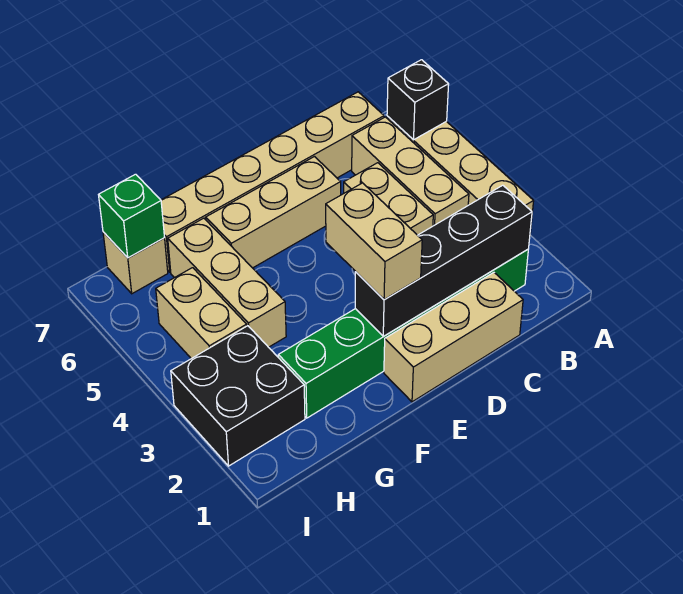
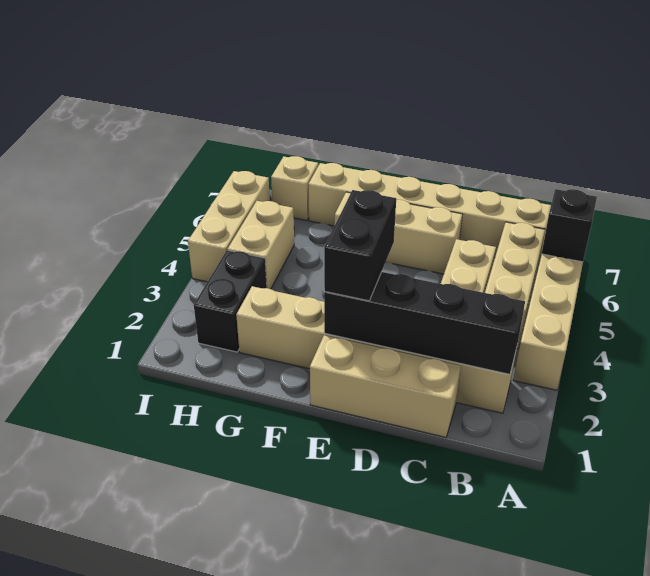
green brick B2:G2 level 1 -> tan brick B2:G2 level 1
tan brick E2:E3 level 3 -> black brick E2:E3 level 3
tan brick G4:G6 level 1 -> tan brick I4:I6 level 1
black brick H2:I3 level 1 -> black brick H2:H3 level 1
green brick H7 level 2 -> none

